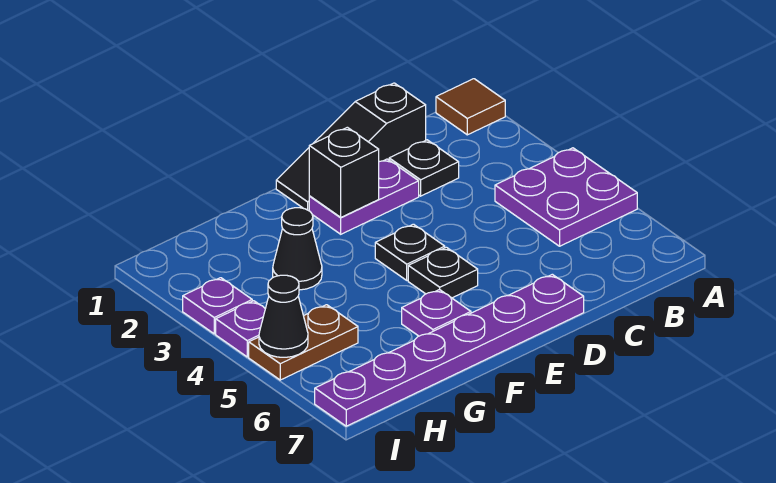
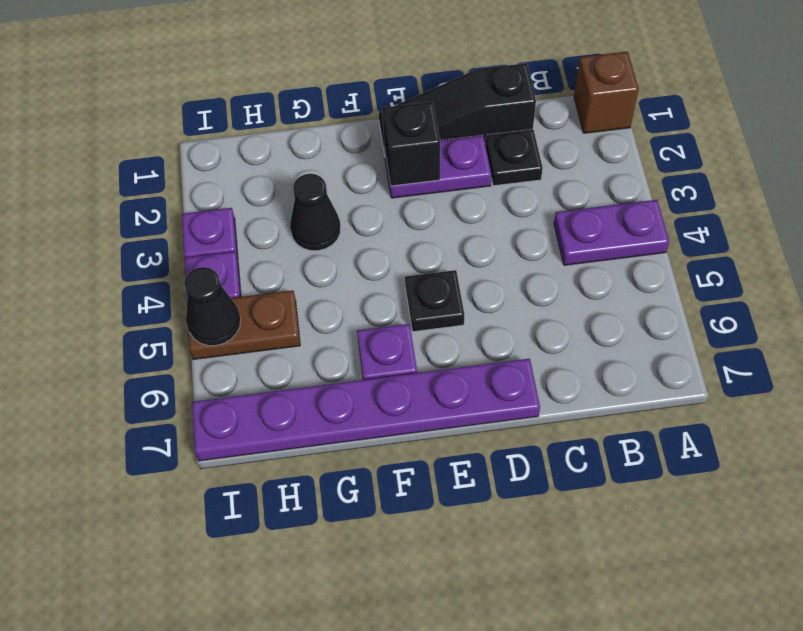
brown tile A1 level 1 -> brown brick A1 level 1
purple plate A4:B5 level 1 -> purple plate A4:B4 level 1
black plate E4 level 1 -> none

